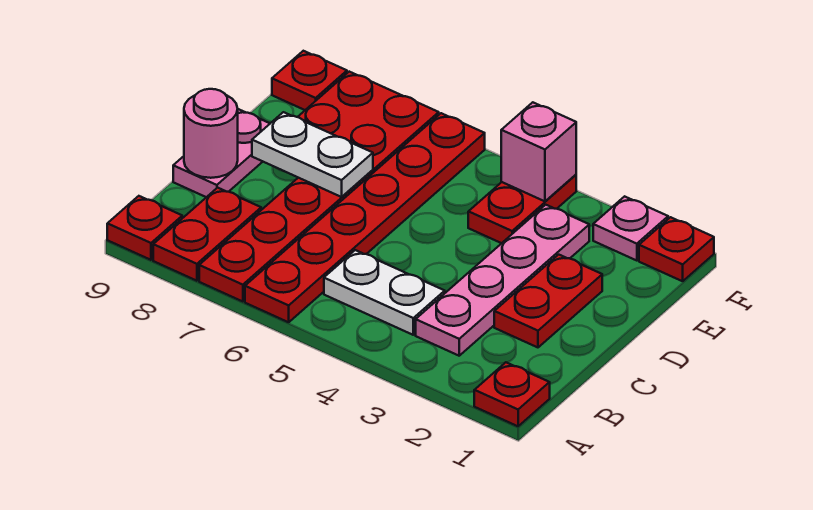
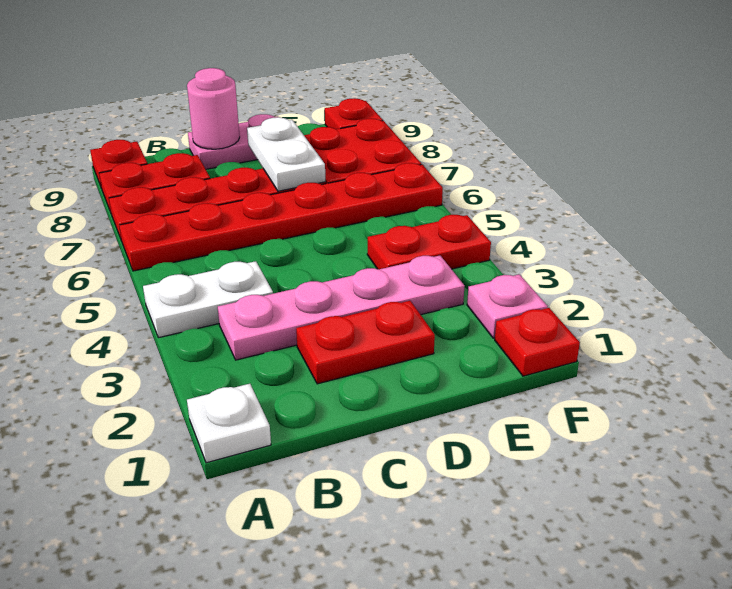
red plate A1 level 1 -> white plate A1 level 1
white plate B4:B5 level 1 -> white plate A4:B4 level 1
pink brick F4 level 2 -> none

